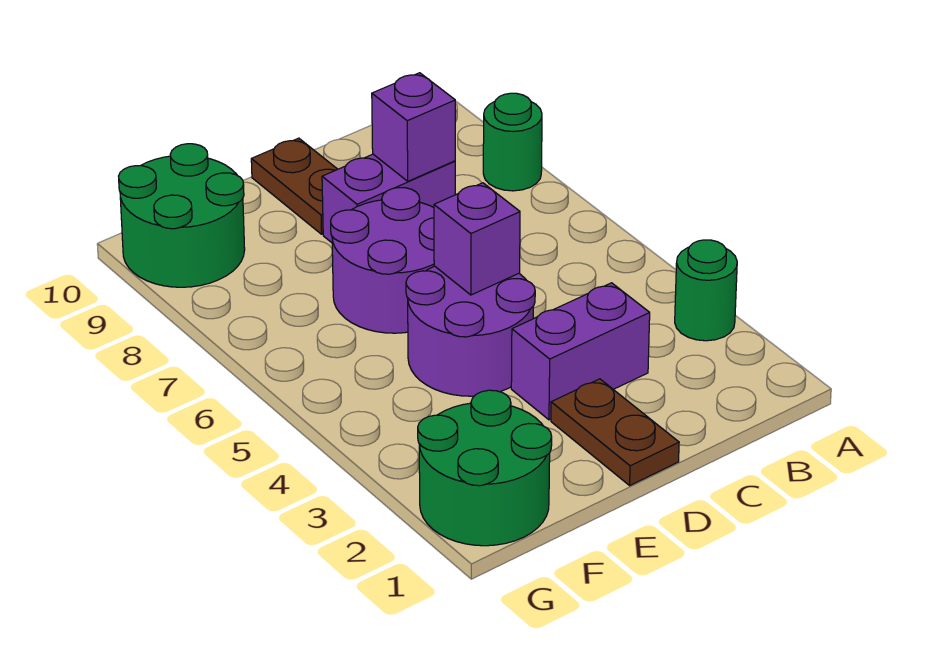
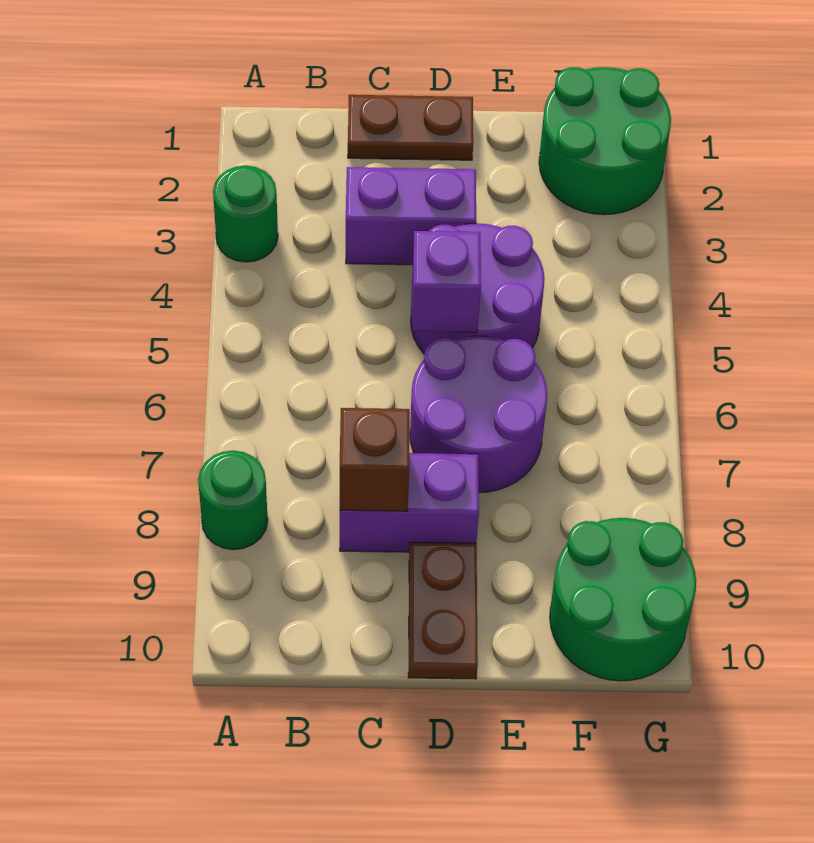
purple brick C8 level 2 -> brown brick C8 level 2
brown plate D1:D2 level 1 -> brown plate C1:D1 level 1

